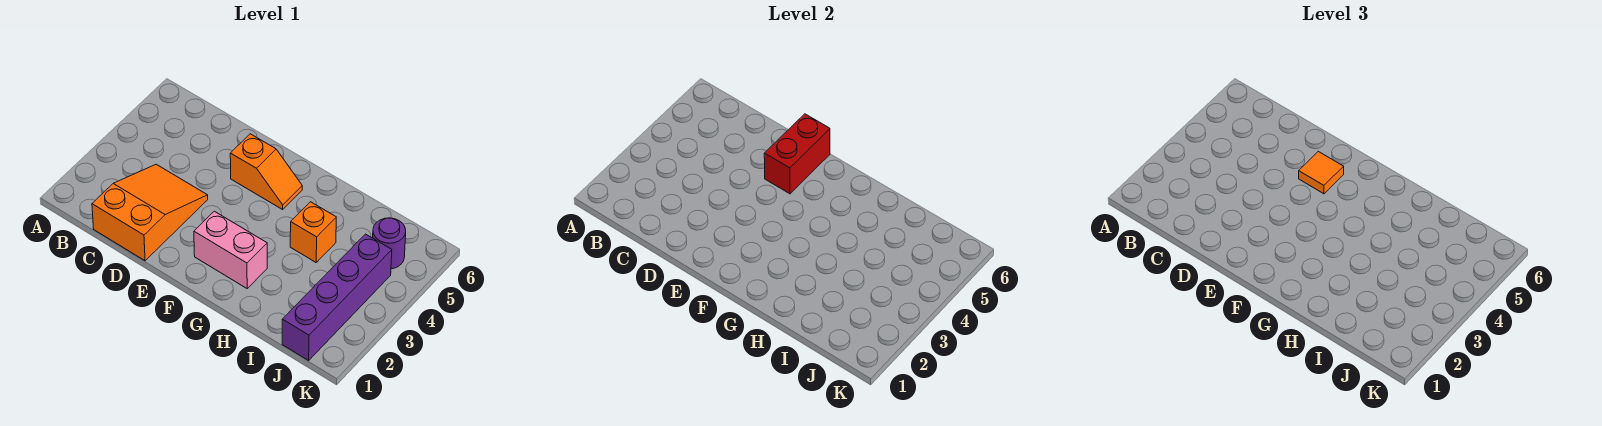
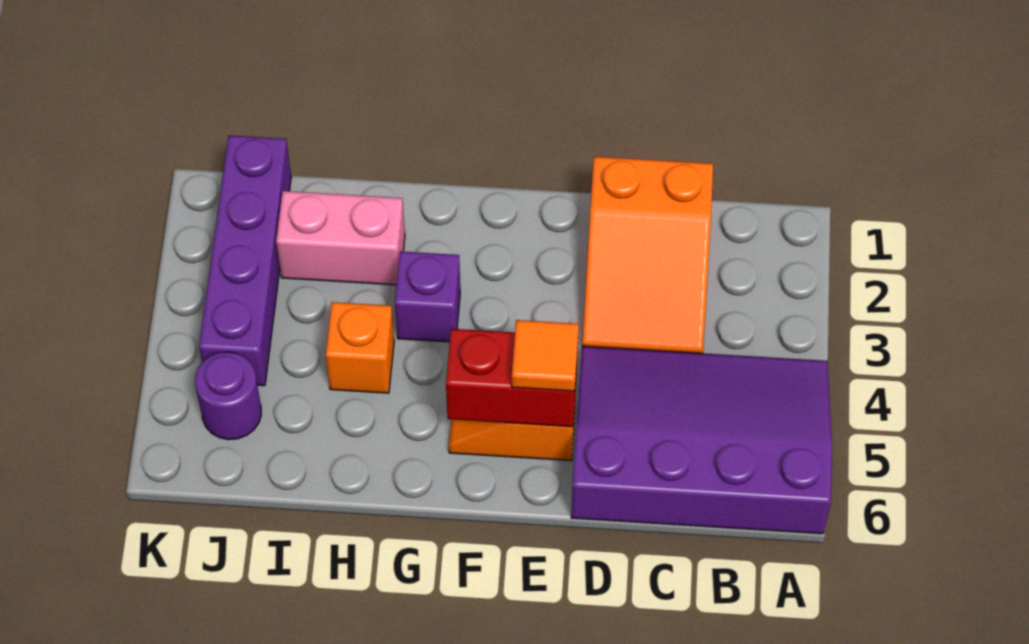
none -> purple slope A4:D6 level 1 top 6
red brick E5:E6 level 2 -> red brick E5:F5 level 2
pink brick F2:G2 level 1 -> pink brick H2:I2 level 1
none -> purple brick G3 level 1

